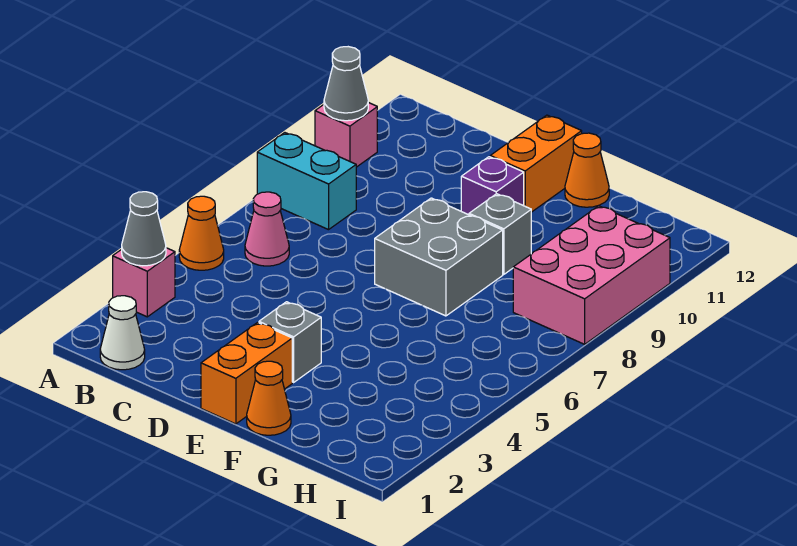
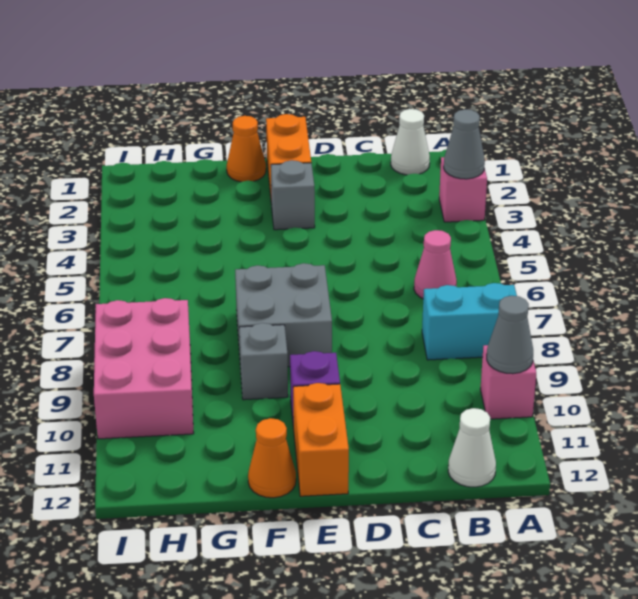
orange cone A5 level 1 -> none
none -> white cone B12 level 1

